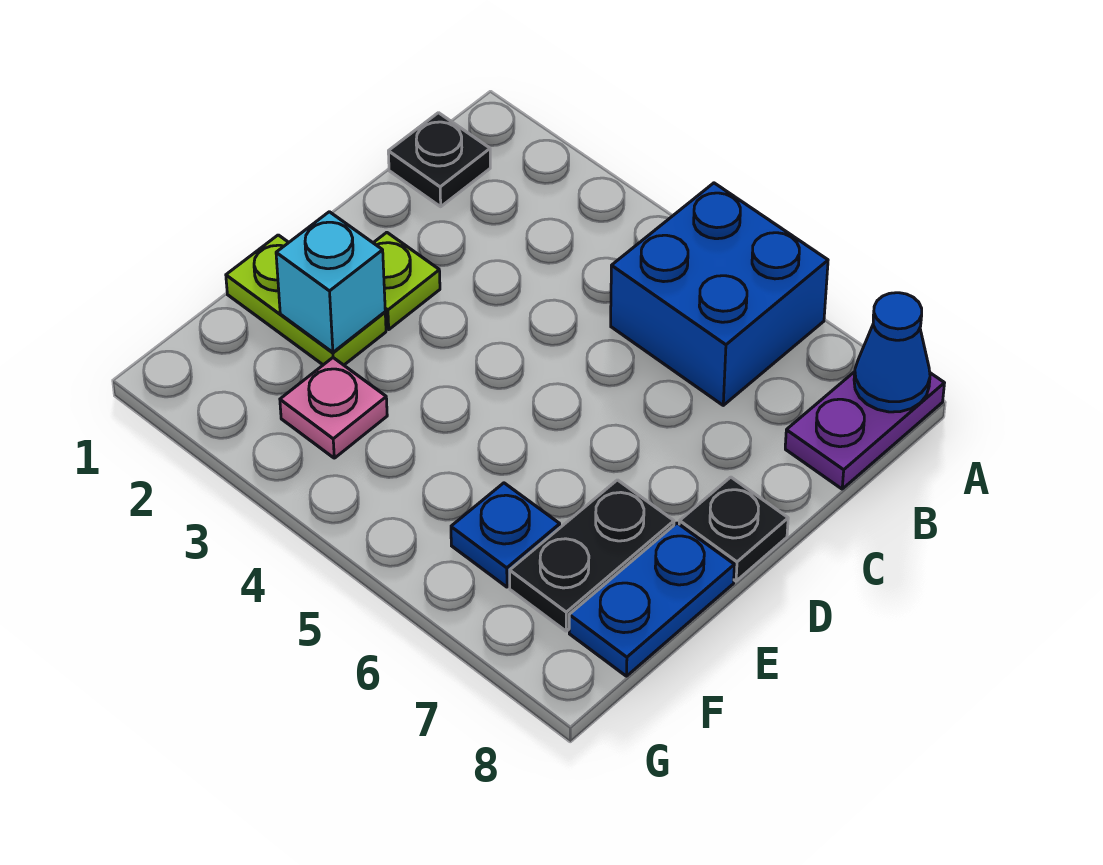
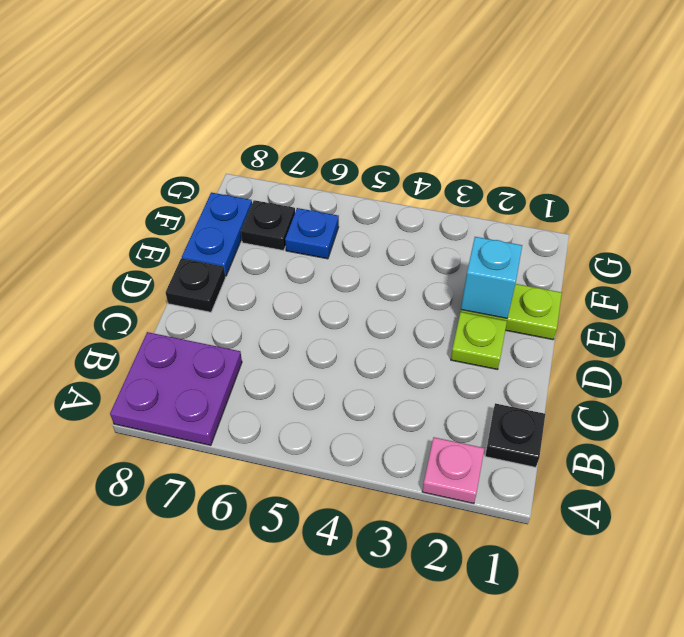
blue brick A5:B6 level 1 -> none
purple plate A8:B8 level 1 -> purple plate A7:B8 level 1
blue cone A8 level 2 -> none
black plate E7:F7 level 1 -> black plate F7 level 1
pink plate F3 level 1 -> pink plate A2 level 1

